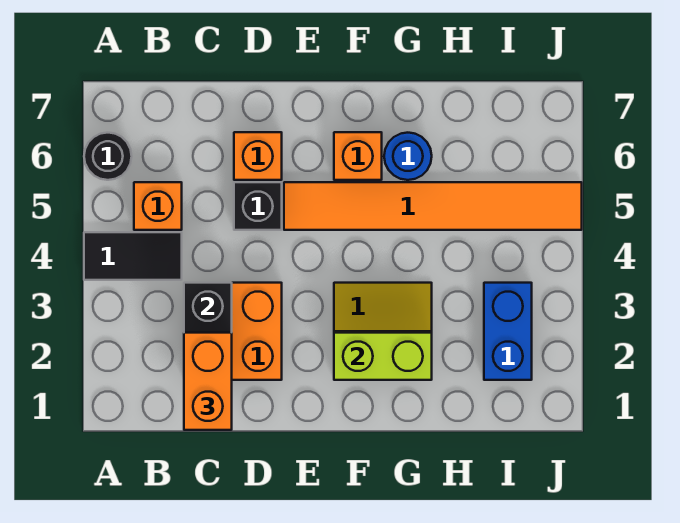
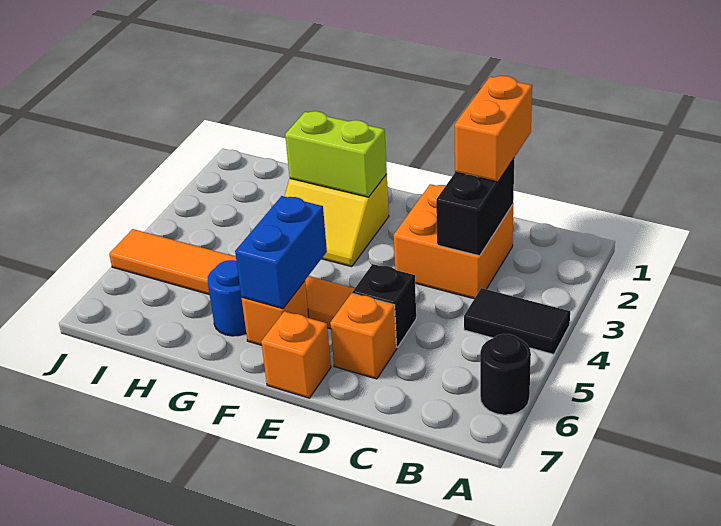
orange brick B5 level 1 -> orange brick E7 level 1
blue brick I2:I3 level 1 -> blue brick F5:F6 level 2

